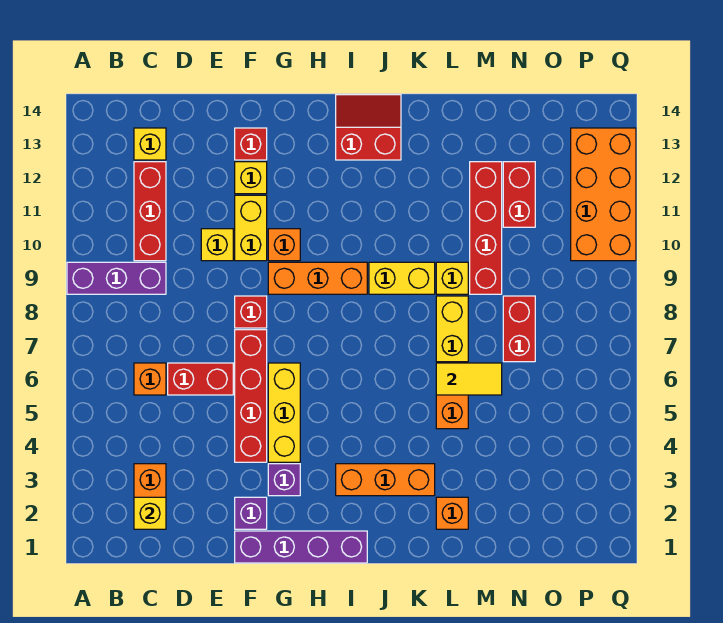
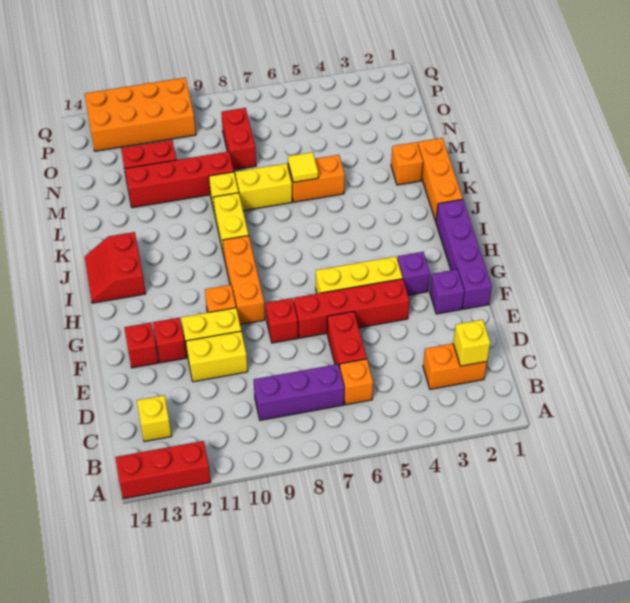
purple brick A9:C9 level 1 -> purple brick C7:C9 level 1
red brick C10:C12 level 1 -> red brick A12:A14 level 1
yellow brick E10 level 1 -> yellow brick E10:E11 level 1
yellow brick F12 level 1 -> red brick F12 level 1
orange brick I3:K3 level 1 -> orange brick J1:L1 level 1
yellow tile L6:M6 level 2 -> yellow tile L6 level 2
red brick N7:N8 level 1 -> red brick N8:O8 level 1

